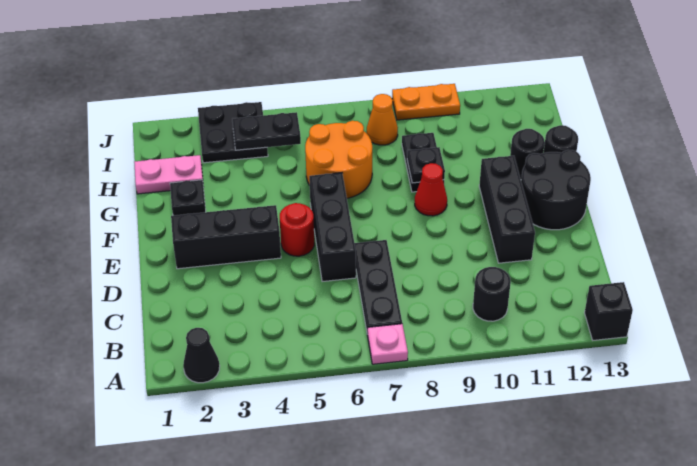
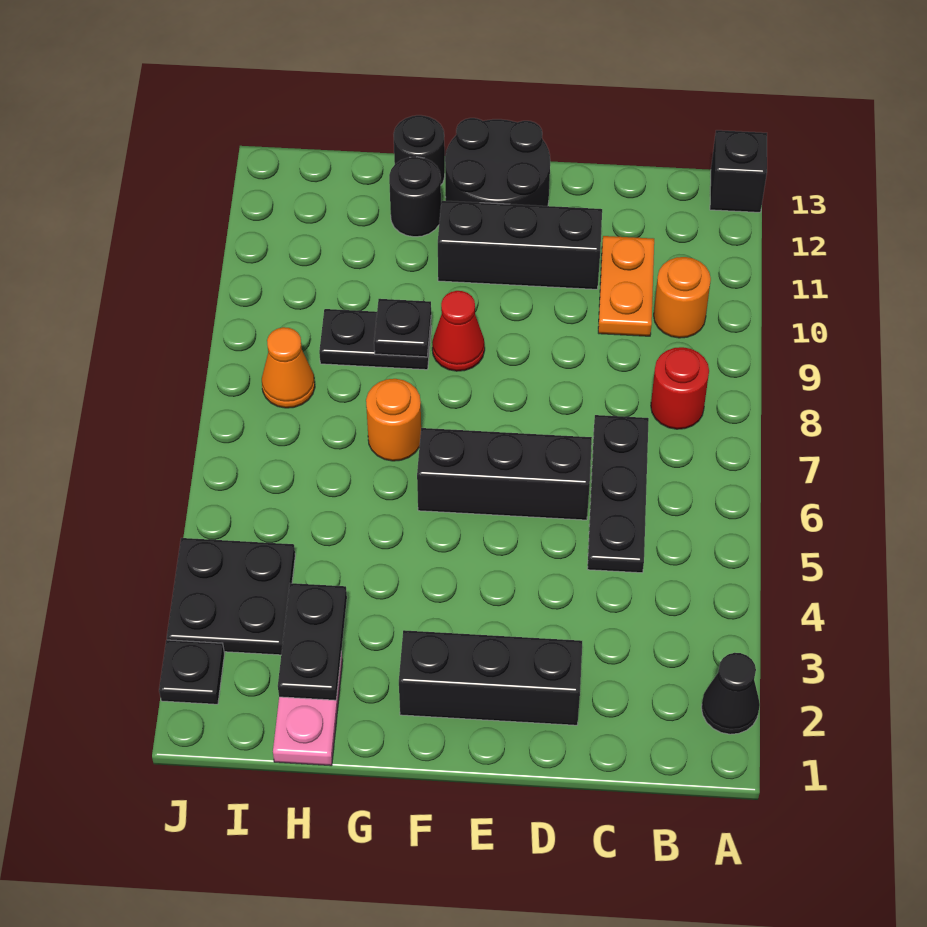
pink plate A7 level 1 -> none
black plate B7:D7 level 1 -> black plate C5:C7 level 1
black round brick B10 level 1 -> orange round brick B10 level 1
black brick E2:E4 level 1 -> black brick D2:F2 level 1
red round brick E5 level 1 -> red round brick B8 level 1
black plate G2 level 1 -> black plate J2 level 1
orange round brick G6:H7 level 1 -> orange round brick G7 level 1
black plate I4:I5 level 2 -> black plate H2:H3 level 2
orange plate J9:J10 level 1 -> orange plate C10:C11 level 1

